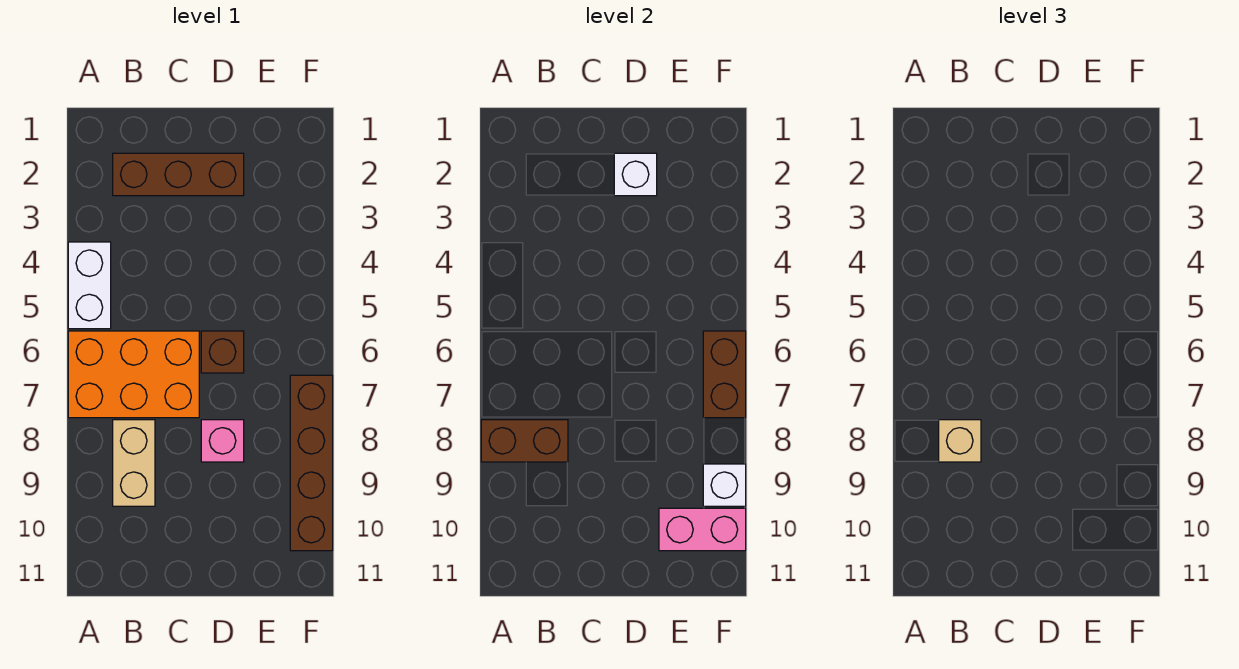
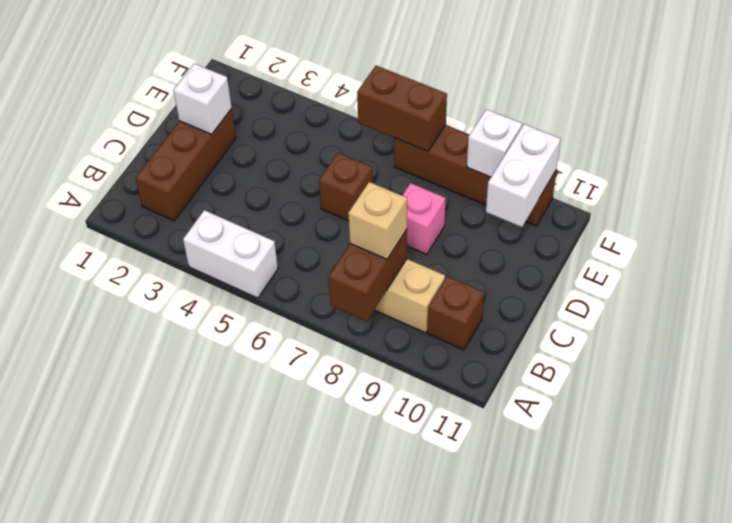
orange brick A6:C7 level 1 -> none
none -> brown brick B10 level 1
pink brick E10:F10 level 2 -> white brick E10:F10 level 2

